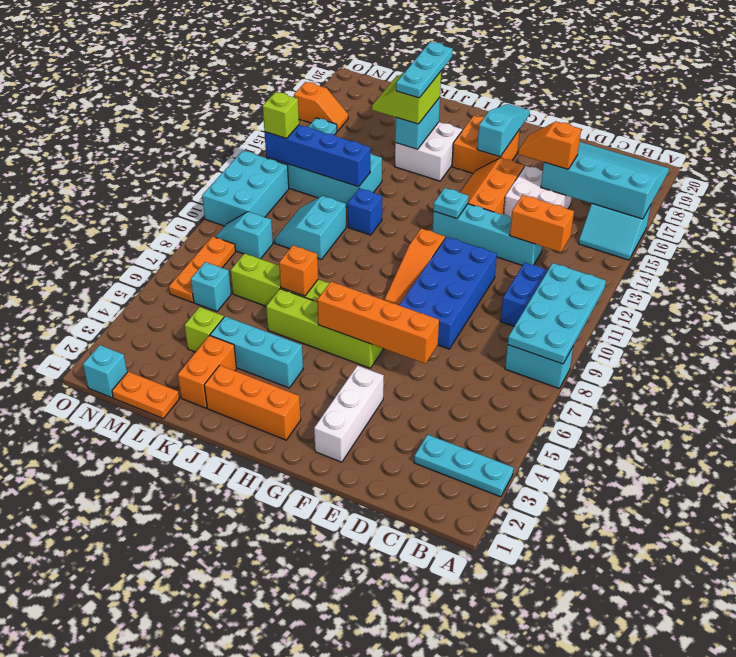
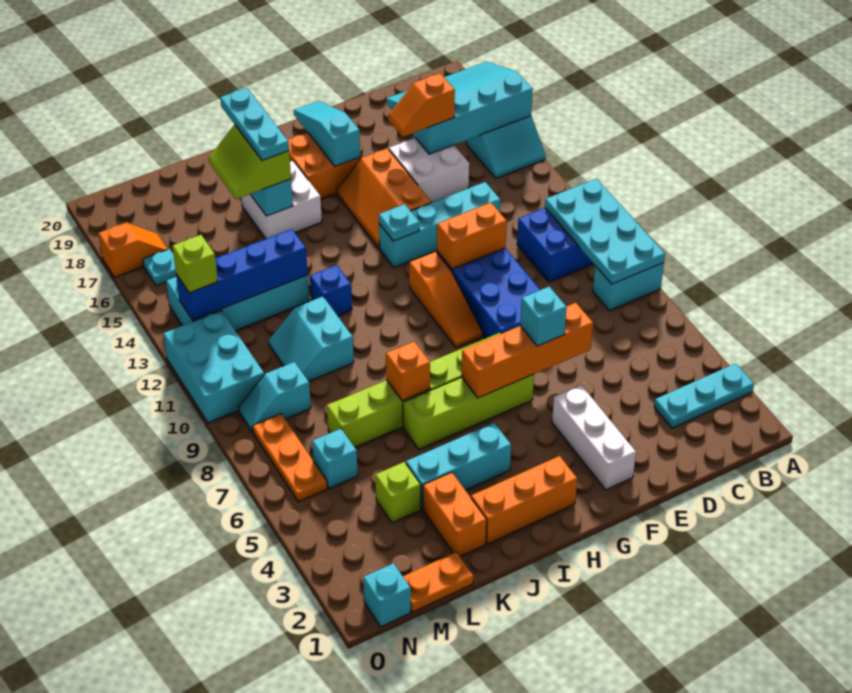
orange brick C13:D13 level 2 -> orange brick E11:F11 level 2
none -> cyan brick F6 level 3

